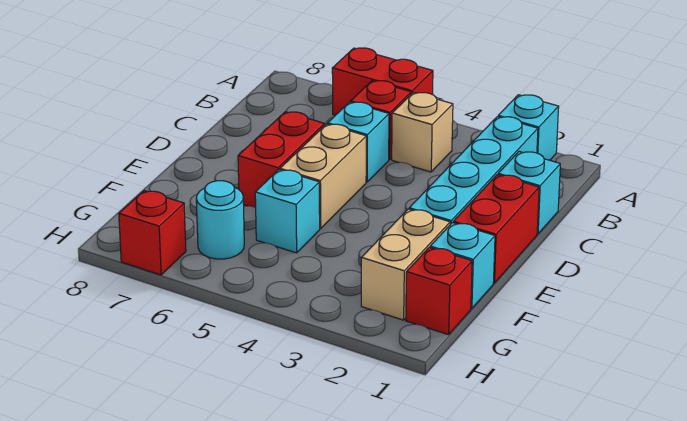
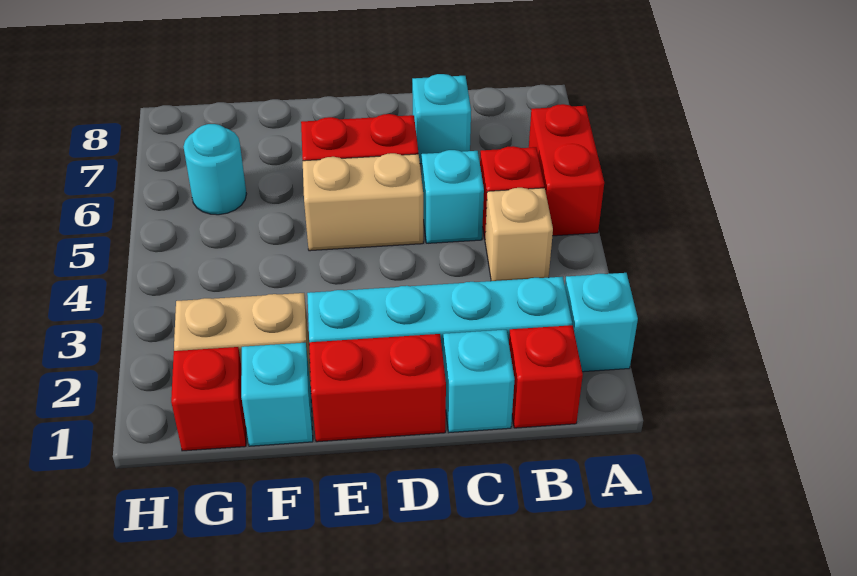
cyan brick F5 level 1 -> cyan brick C7 level 1
red brick H7 level 1 -> red brick B1 level 1

